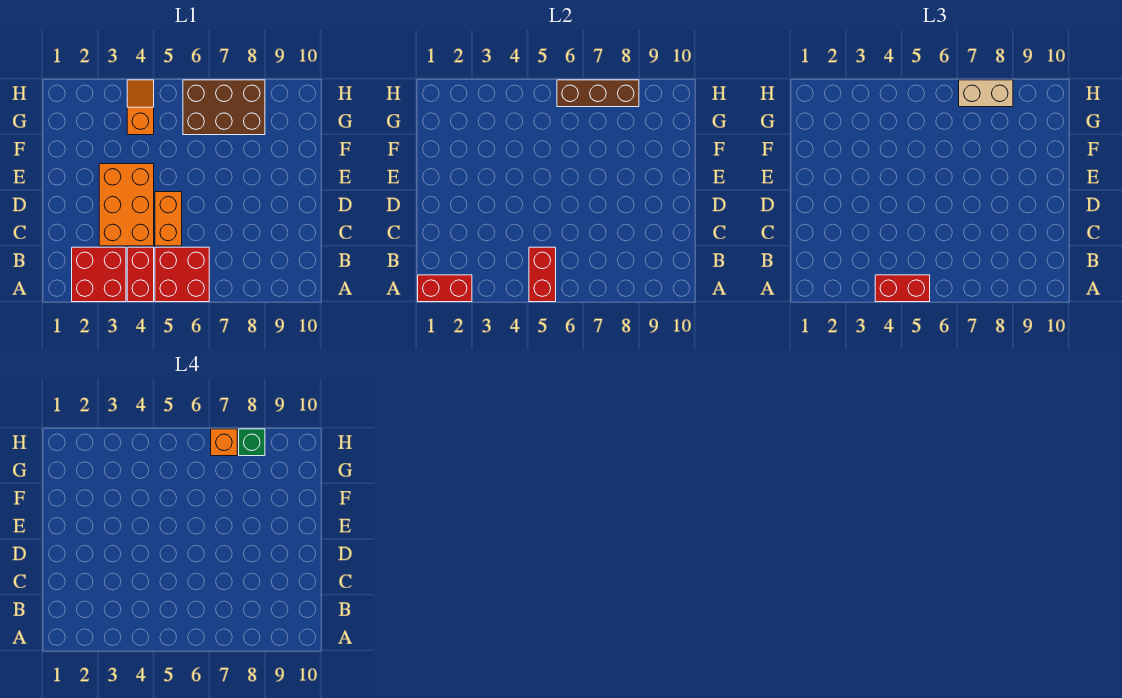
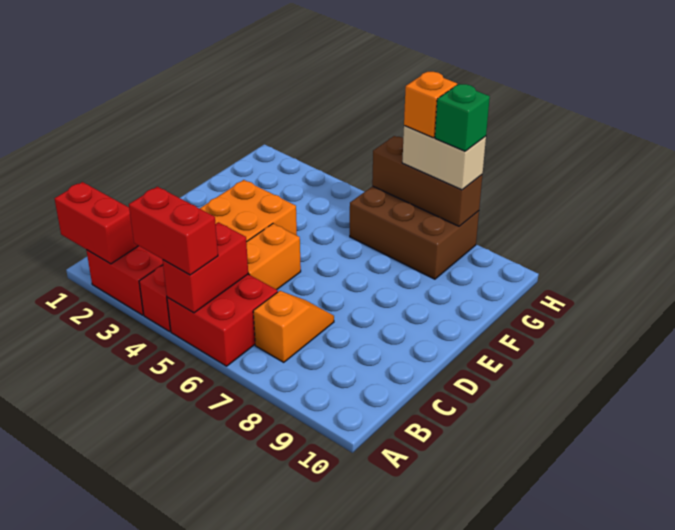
orange slope G4:H4 level 1 top G -> orange slope B7:C7 level 1 top B

